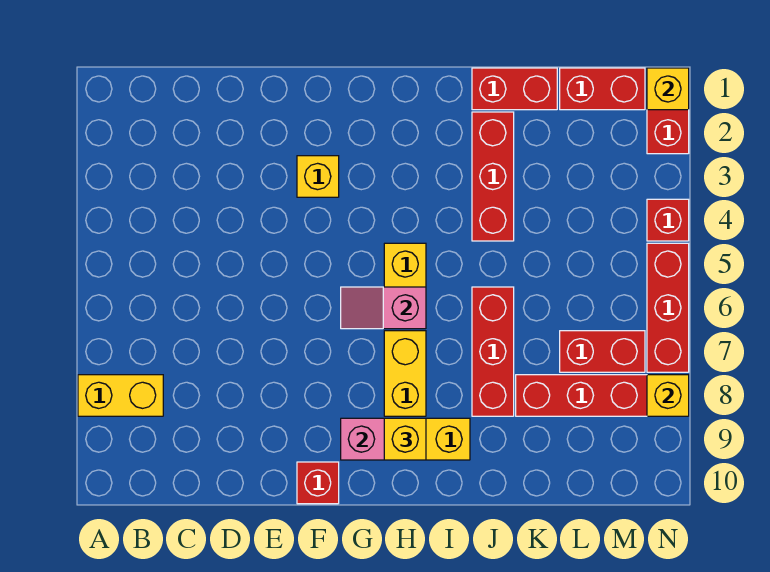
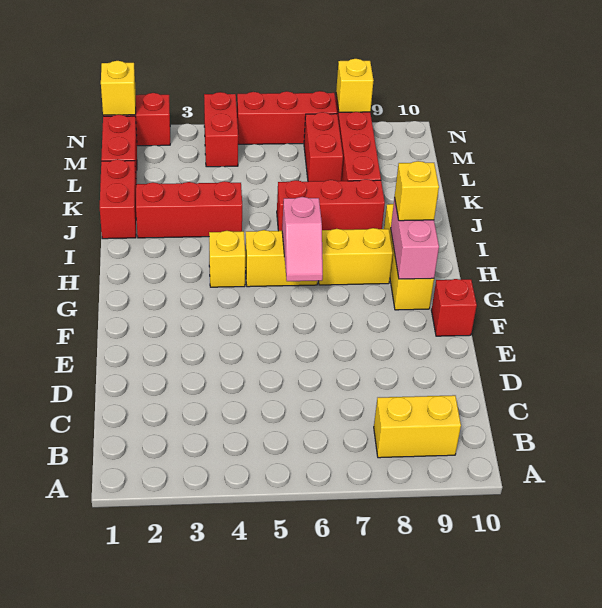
yellow brick A8:B8 level 1 -> yellow brick B8:B9 level 1
yellow brick F3 level 1 -> yellow brick H4 level 1
red brick N4 level 1 -> red brick M4:N4 level 1

